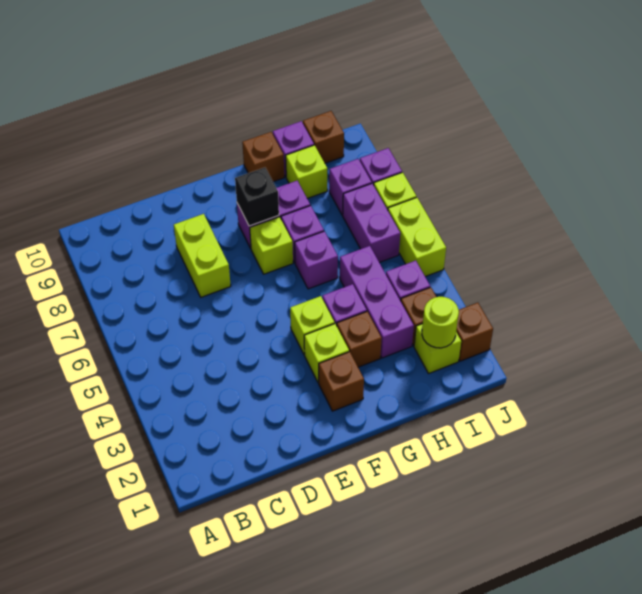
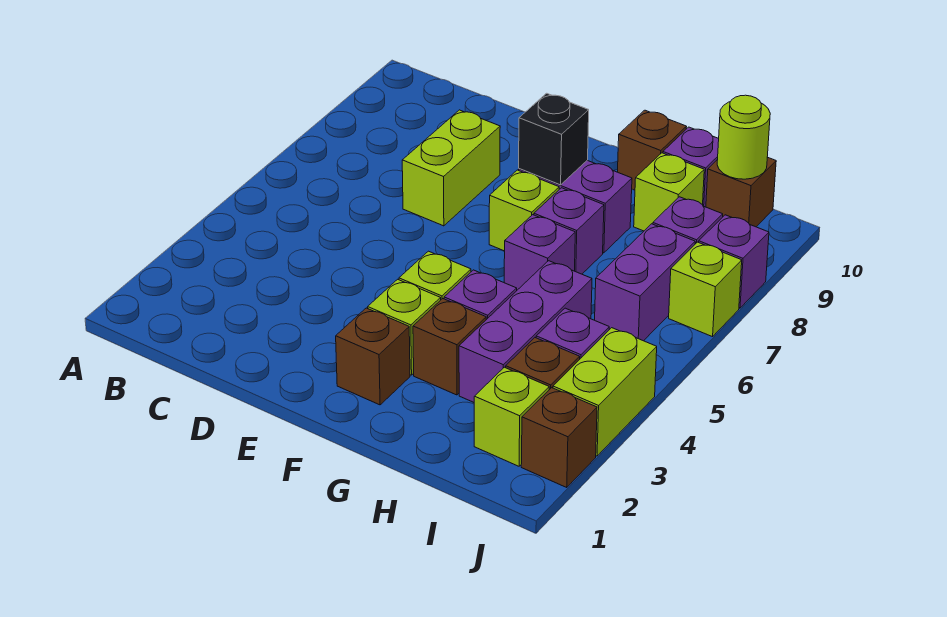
lime round brick I2 level 2 -> lime round brick I10 level 2
lime brick J5:J6 level 1 -> lime brick J3:J4 level 1

